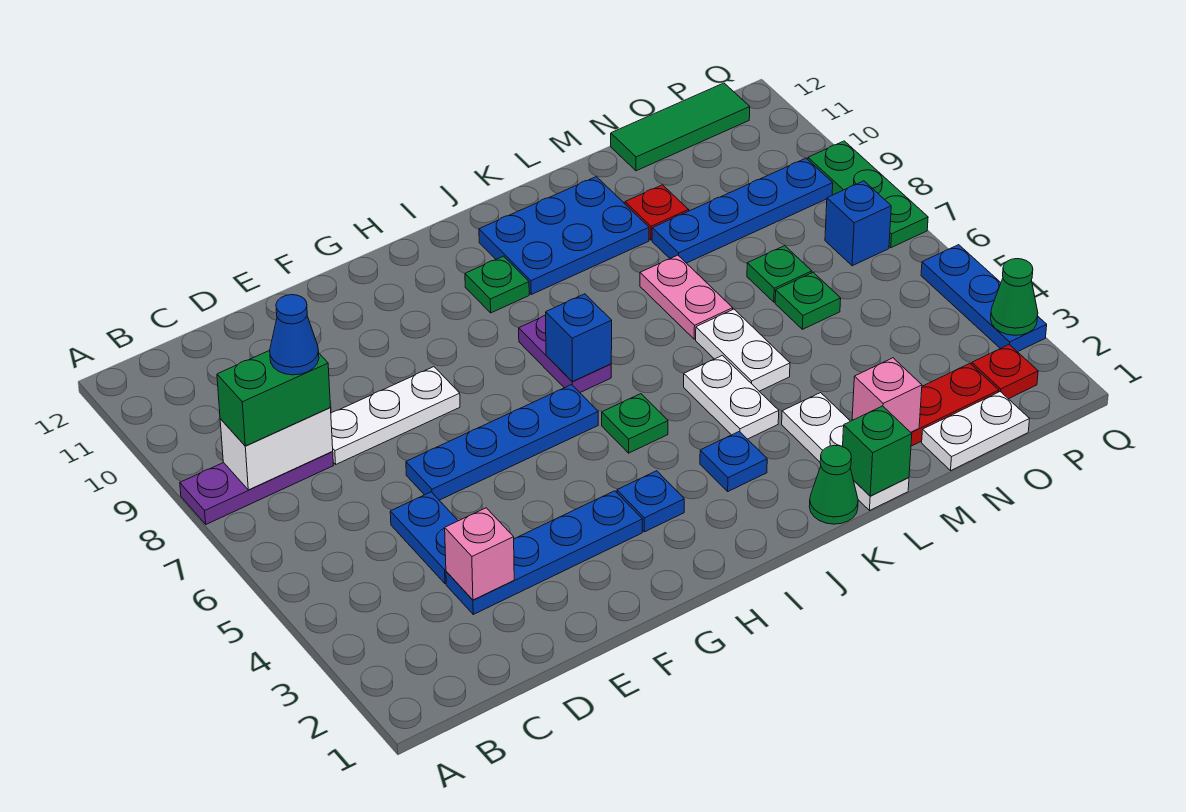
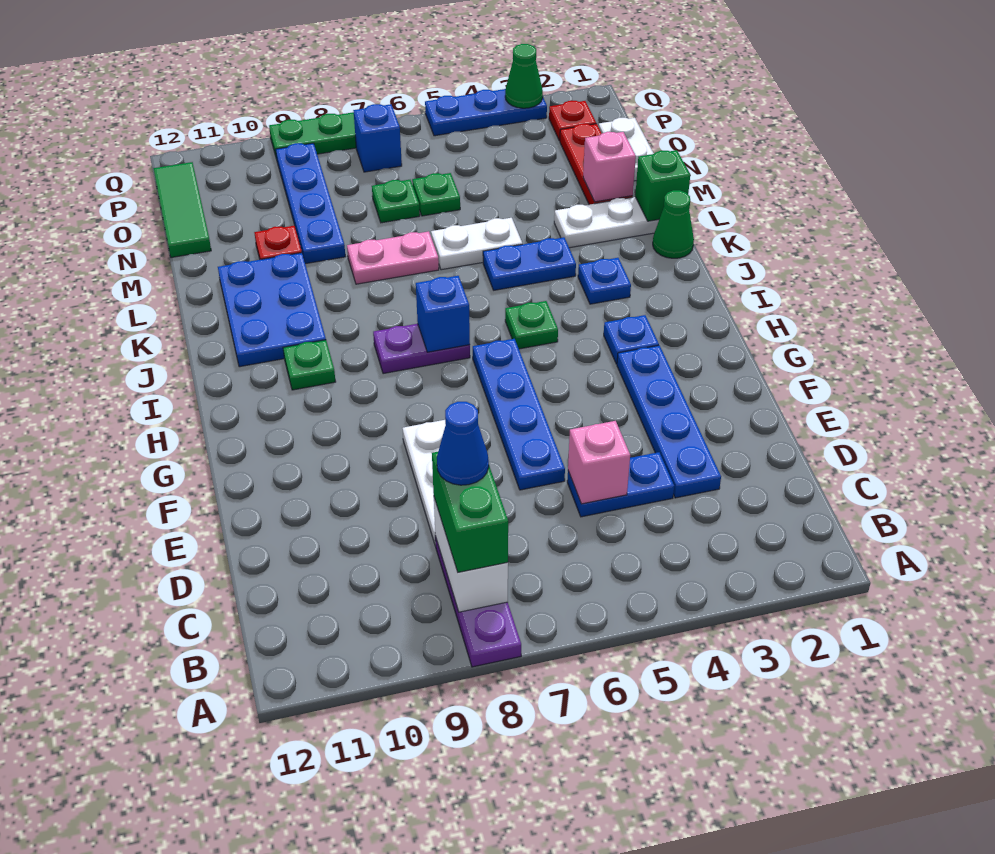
pink brick D3 level 2 -> pink brick D5 level 2
white plate K4:K5 level 1 -> blue plate K4:K5 level 1

